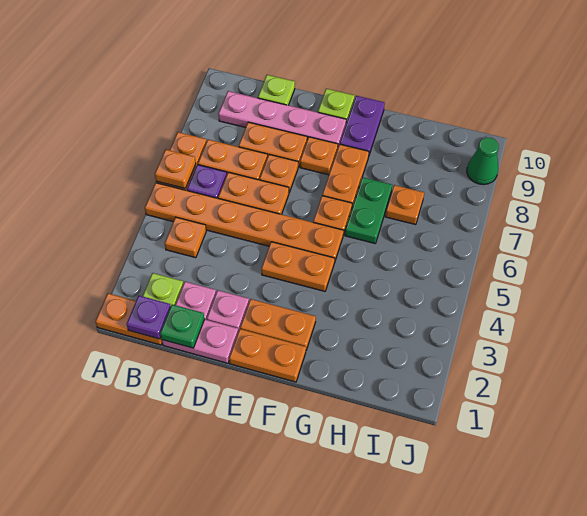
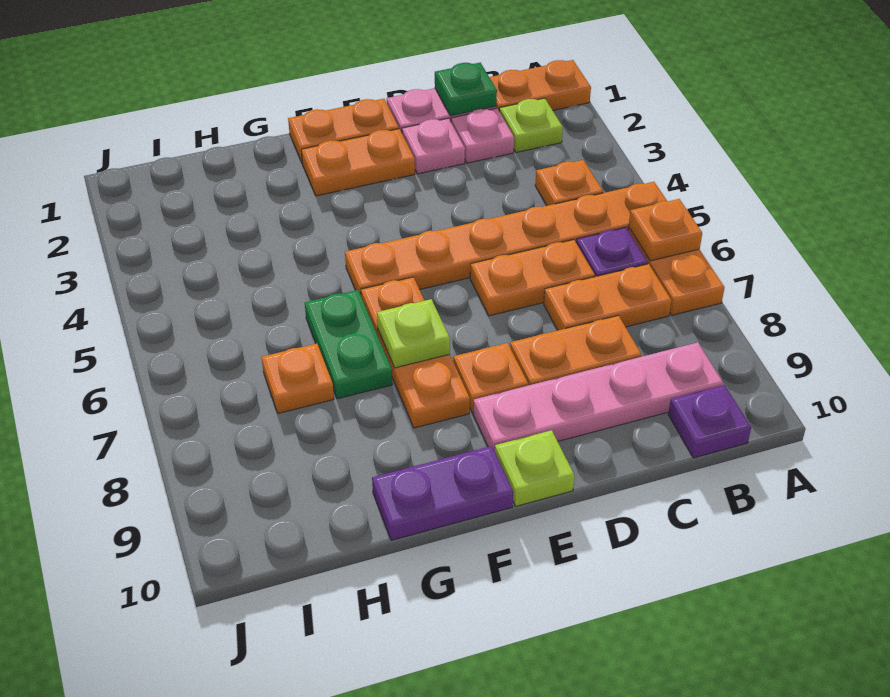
purple plate B1 level 2 -> purple plate B10 level 1
lime plate C10 level 1 -> lime plate F7 level 2
orange plate D7 level 1 -> none
orange plate E4:F4 level 1 -> none
purple plate F9:F10 level 1 -> purple plate F10:G10 level 1
green cone J9 level 1 -> none

